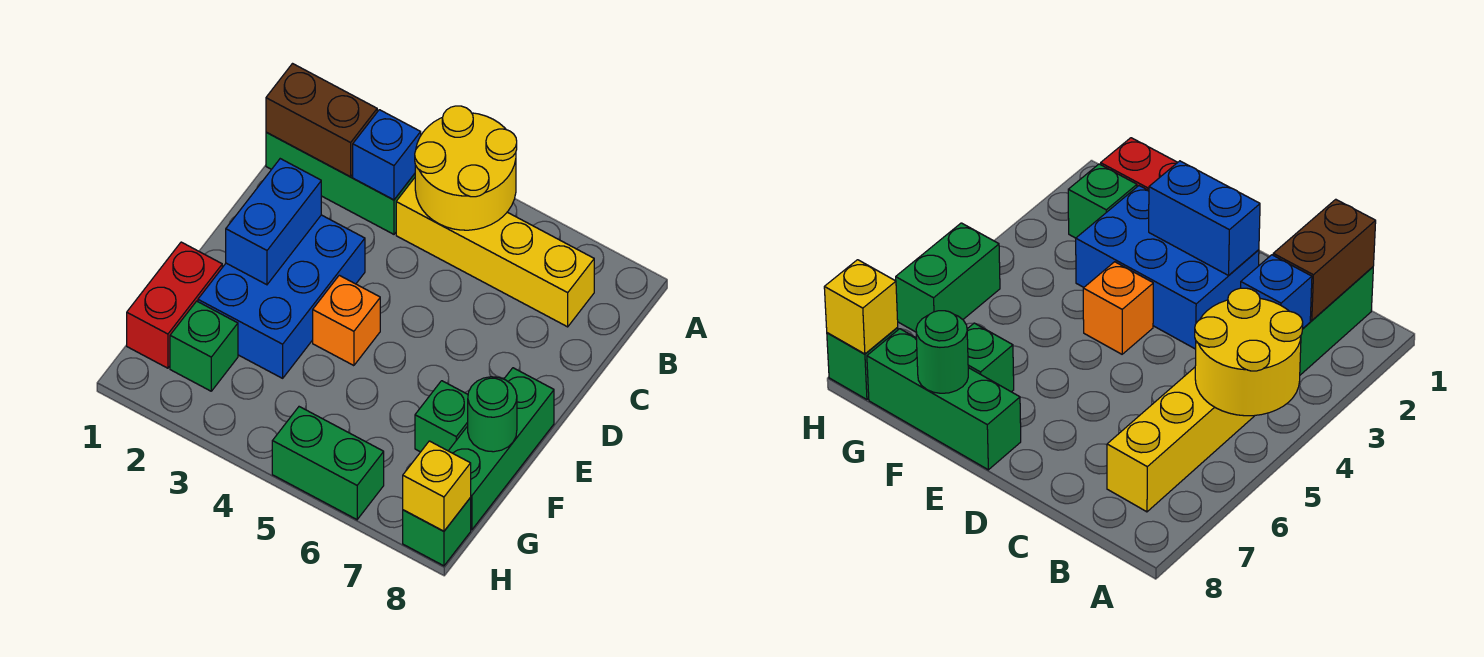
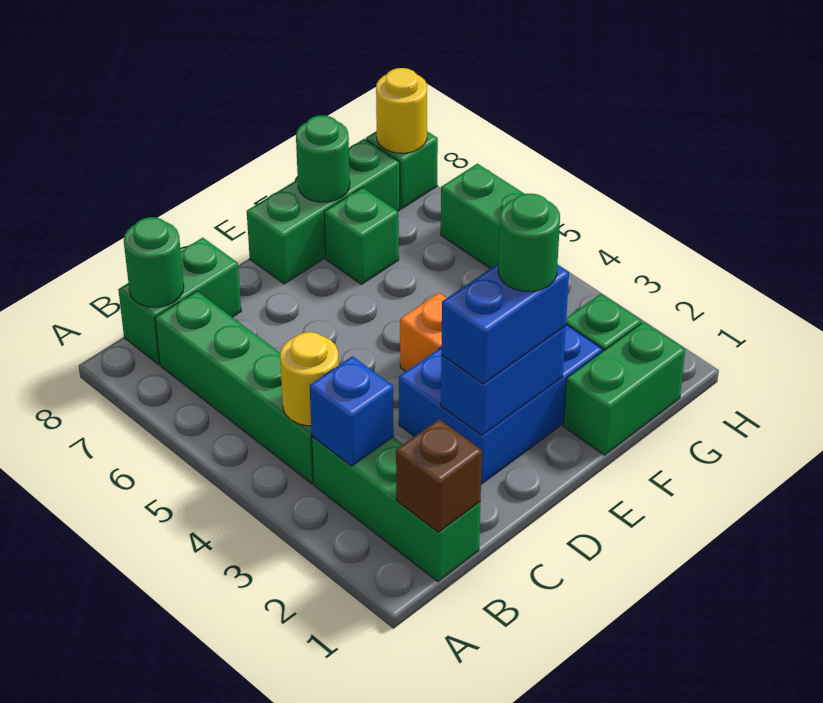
yellow round brick A4:B5 level 2 -> yellow round brick B4 level 2
brown brick B1:B2 level 2 -> brown brick B1 level 2
yellow brick B4:B7 level 1 -> green brick B4:B7 level 1
none -> green brick B8:C8 level 1
none -> green round brick B8 level 2
none -> blue brick D2:E2 level 3
none -> green round brick E2 level 4
red brick F1:G1 level 1 -> green brick F1:G1 level 1
yellow brick H8 level 2 -> yellow round brick H8 level 2

